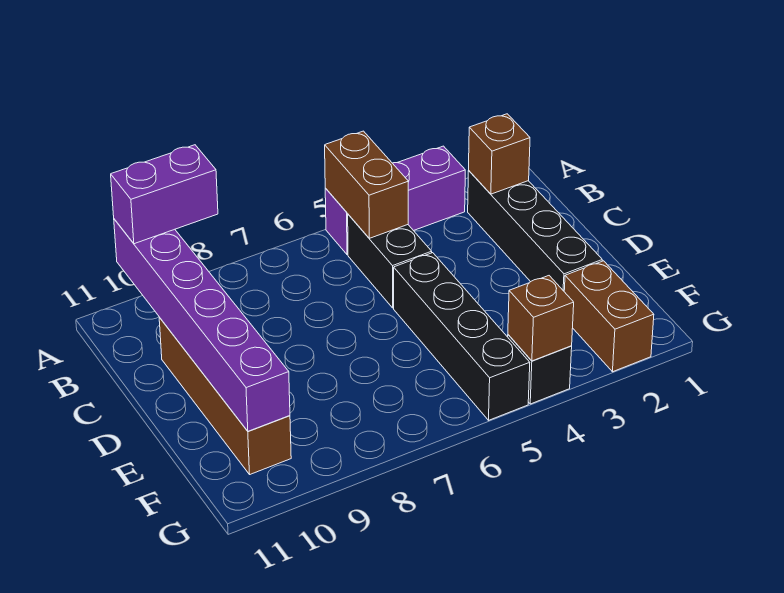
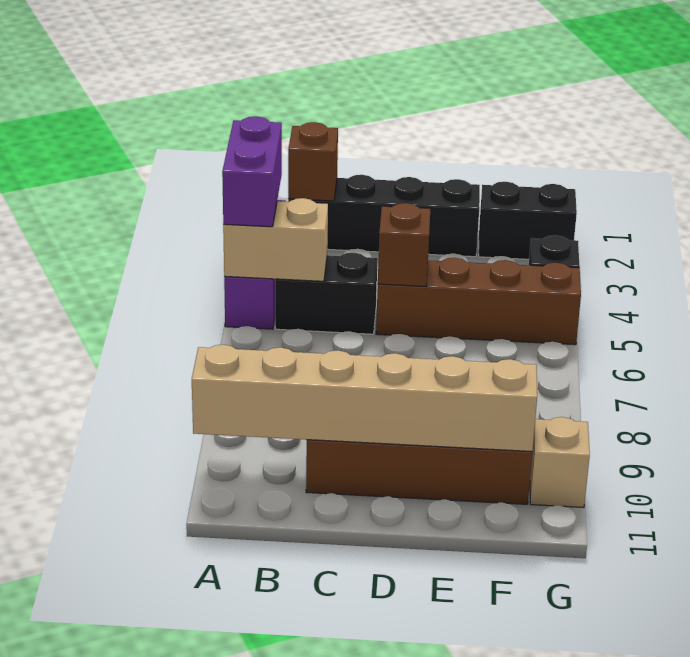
brown brick A5:B5 level 2 -> tan brick A5:B5 level 2
purple brick A9:A10 level 3 -> purple brick A4:A5 level 3
purple brick A10:F10 level 2 -> tan brick A10:F10 level 2
black brick D5:G5 level 1 -> brown brick D5:G5 level 1
brown brick F2:G2 level 1 -> black brick F2:G2 level 1
brown brick G4 level 2 -> brown brick D5 level 2
none -> tan brick G10 level 1

